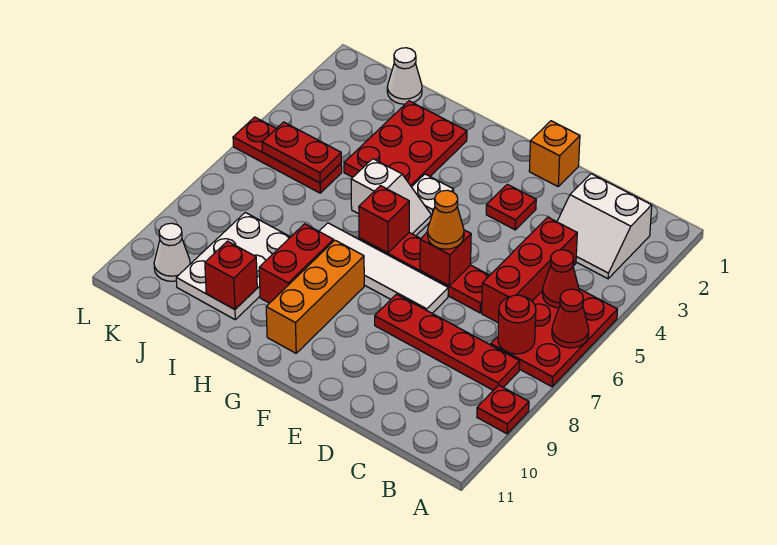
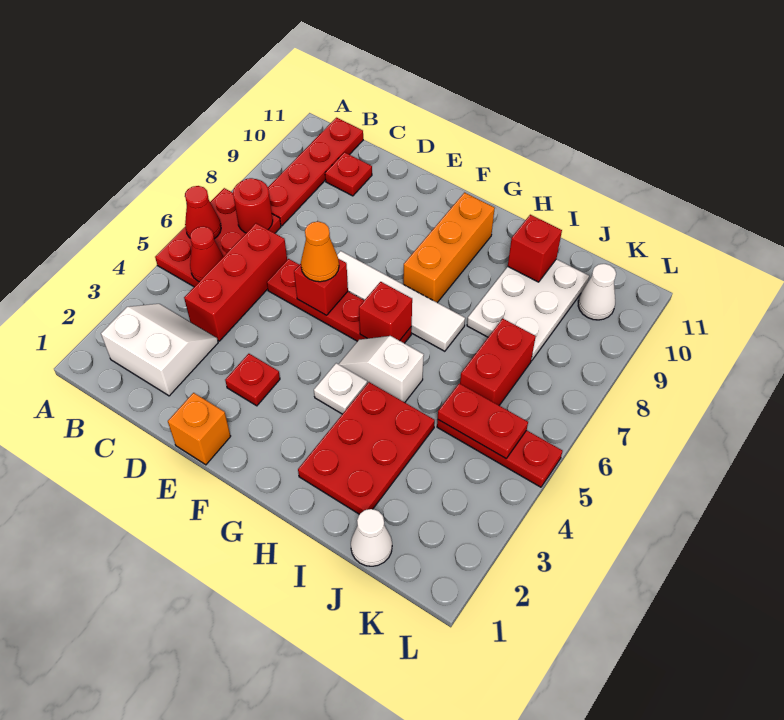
red plate A9 level 1 -> red plate C10 level 1
red plate B8:E8 level 1 -> red plate B8:B11 level 1
red brick H8:H9 level 1 -> red brick J6:J7 level 1

